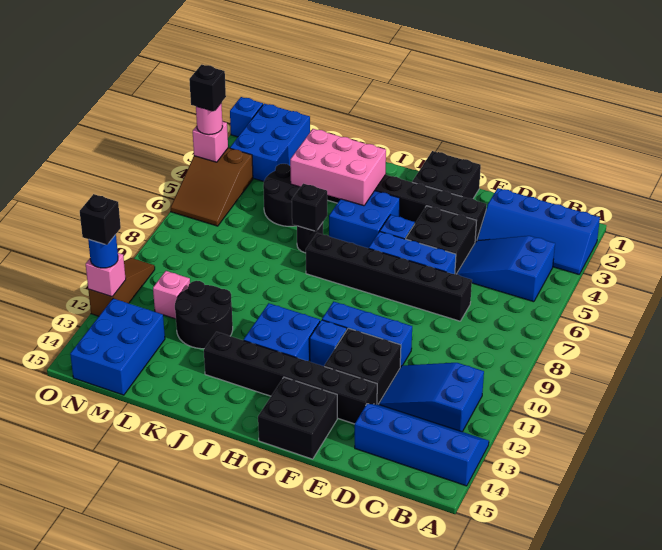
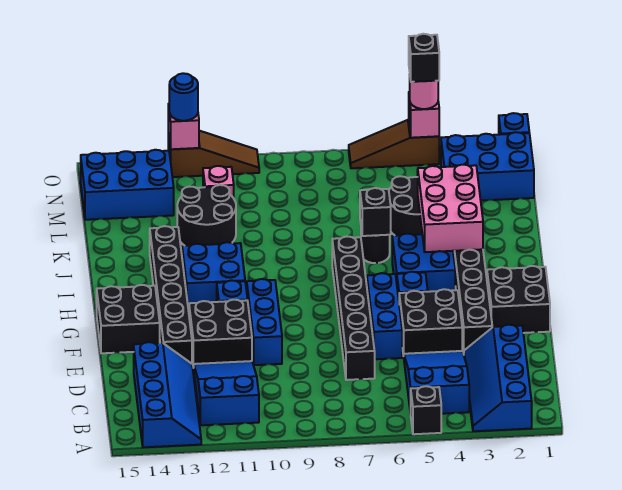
brown slope N4:O6 level 1 top 4 -> brown slope O4:O6 level 1 top 4
black brick O12 level 4 -> black brick A5 level 1

